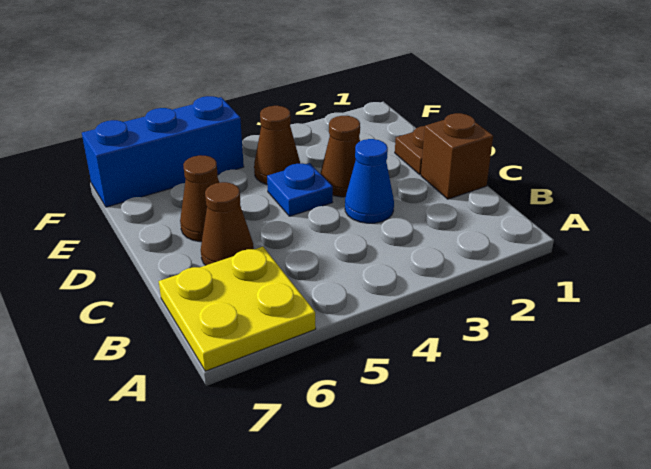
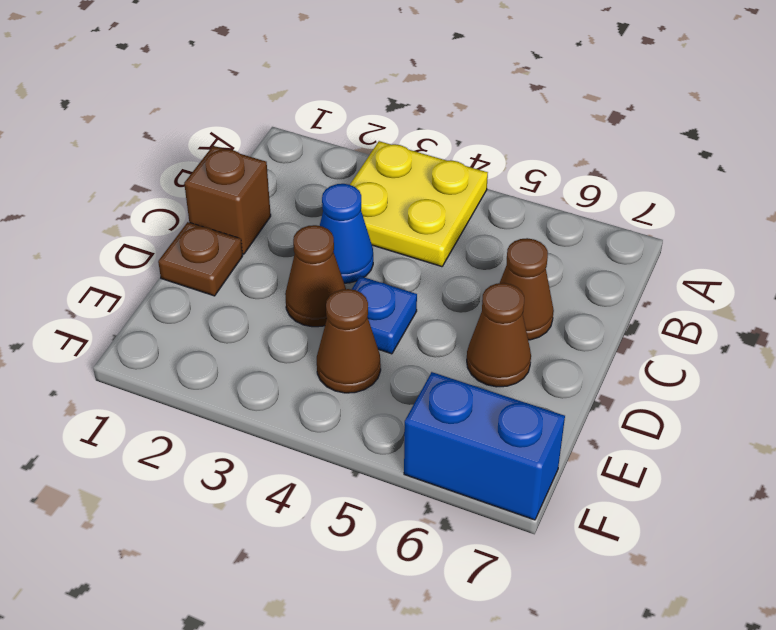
yellow plate A6:B7 level 1 -> yellow plate A3:B4 level 1
blue brick F5:F7 level 1 -> blue brick F6:F7 level 1

